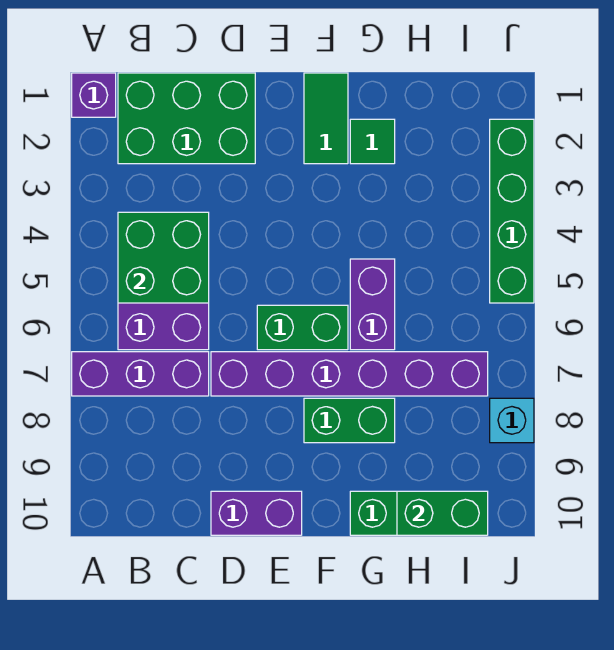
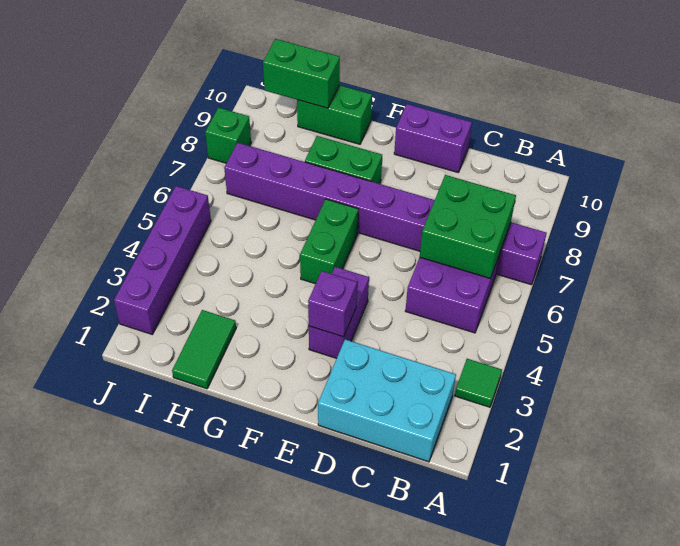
purple brick A1 level 1 -> purple brick E3 level 2
green brick B1:D2 level 1 -> cyan brick B1:D2 level 1
green brick B4:C5 level 2 -> green brick B6:C7 level 2
green brick E6:F6 level 1 -> green brick F5:F6 level 1
green tile F1:F2 level 1 -> green tile H1:H2 level 1
green tile G2 level 1 -> green tile A3 level 1
purple brick G5:G6 level 1 -> purple brick E3:E4 level 1
green brick J2:J5 level 1 -> purple brick J2:J5 level 1
cyan brick J8 level 1 -> green brick J8 level 1

